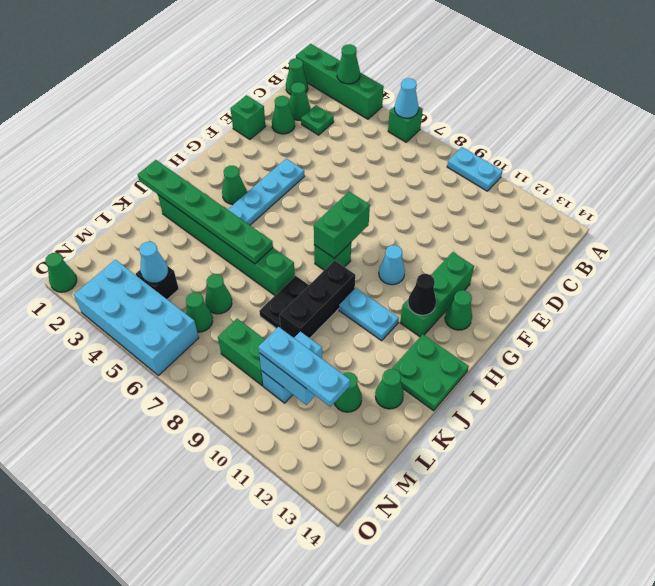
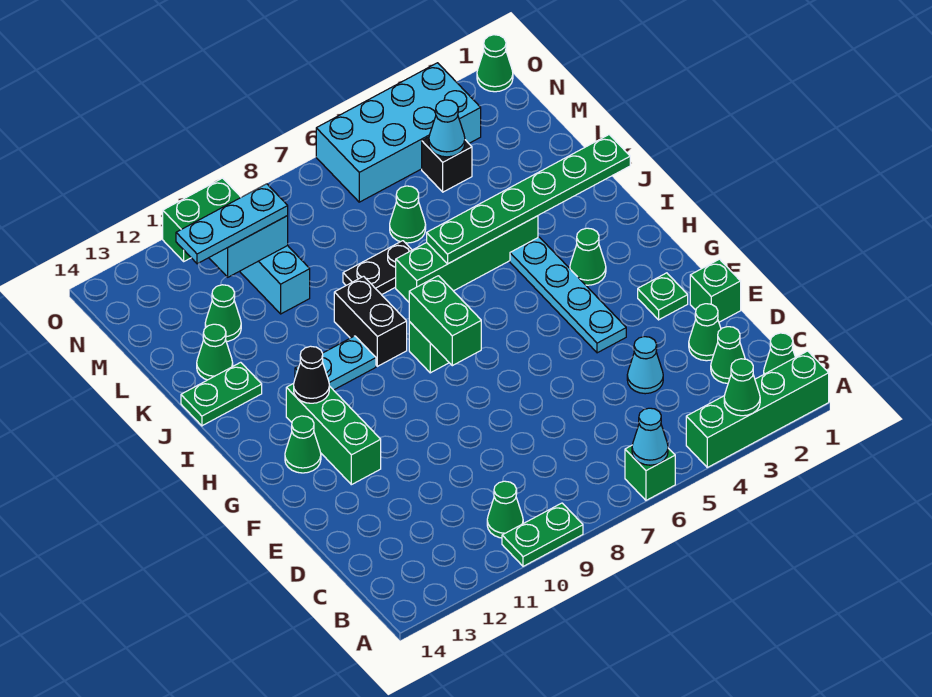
cyan plate A9:A10 level 1 -> green plate A9:A10 level 1
green plate C3 level 1 -> green plate F2 level 1
cyan cone G10 level 1 -> cyan cone D4 level 1
black brick I9:K9 level 1 -> black brick I9:J9 level 1
green plate I13:J14 level 1 -> green plate J13:J14 level 1
green brick J2:J7 level 1 -> green brick J4:J7 level 1
black plate J8:K8 level 1 -> black plate K7:K8 level 1
green cone M6 level 1 -> green cone B10 level 1
green brick M8:M9 level 1 -> green brick O10:O11 level 1

